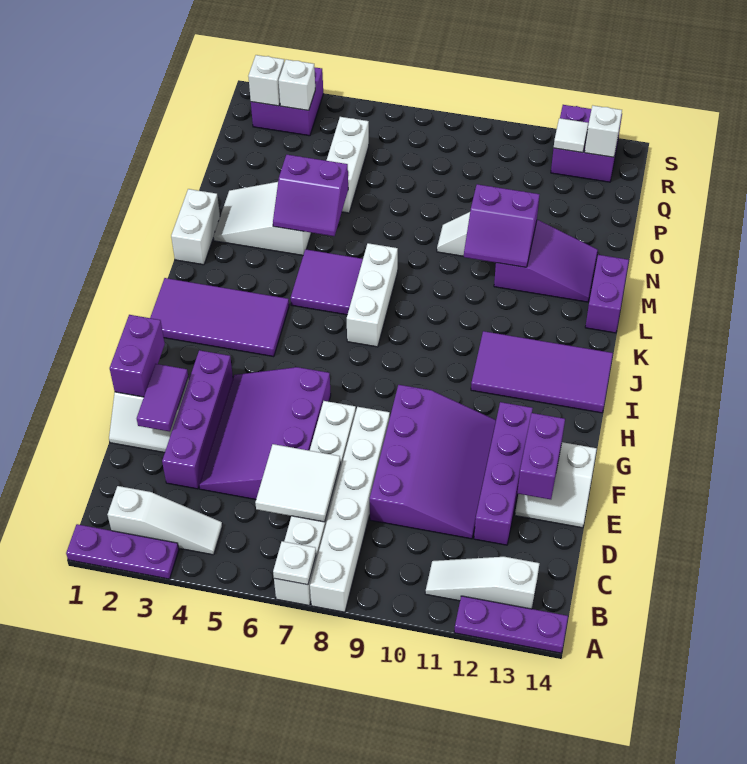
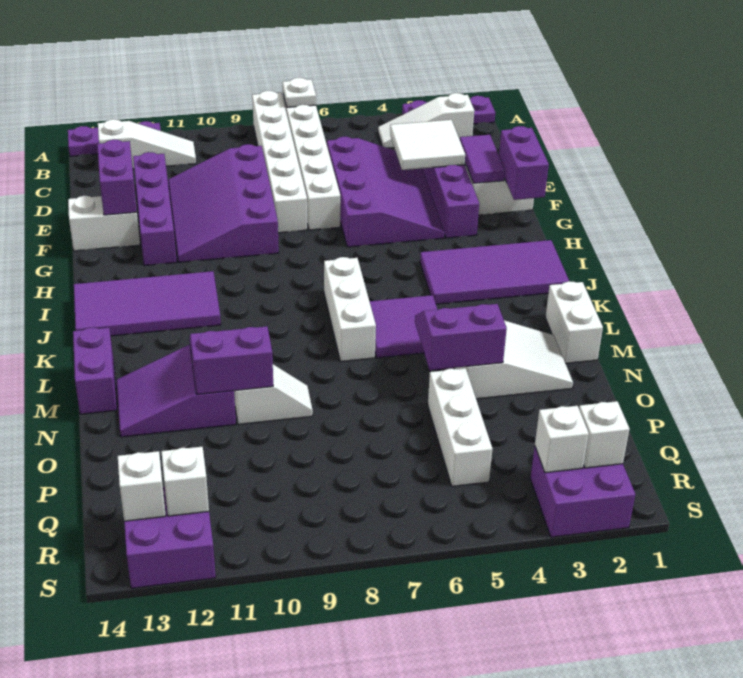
white tile C6:D7 level 2 -> white tile D3:E4 level 2
white tile R12 level 2 -> white brick R12 level 2

